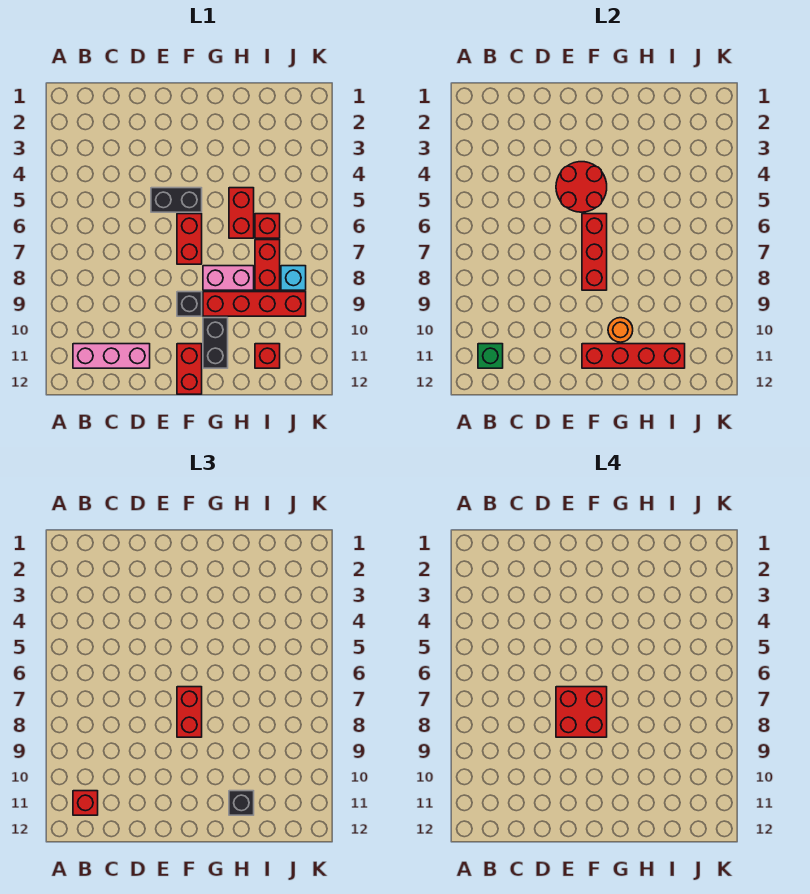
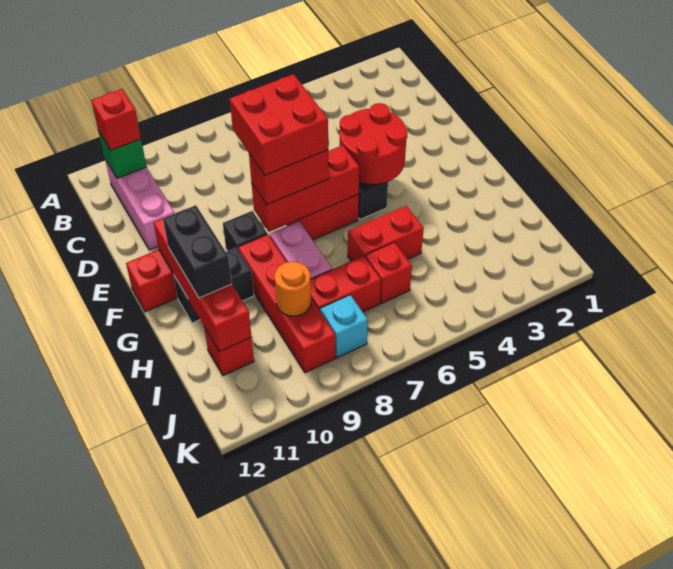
orange round brick G10 level 2 -> orange round brick I9 level 2
black brick H11 level 3 -> black brick G11:H11 level 3

